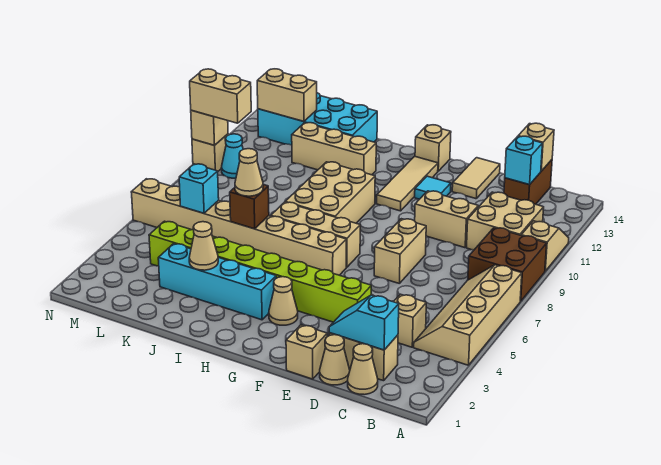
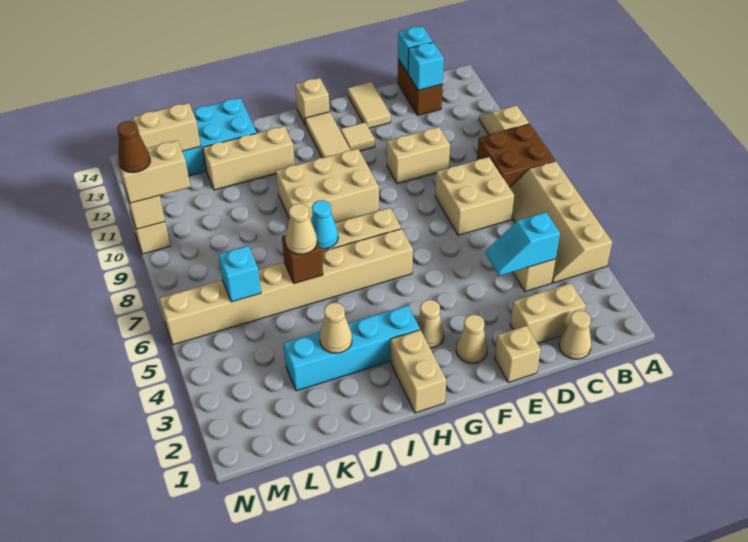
tan brick B10:C11 level 1 -> tan brick C7:D8 level 1
cyan slope C2:D2 level 2 top C -> cyan slope C4:D4 level 2 top C
tan brick C14 level 2 -> cyan brick C14 level 2
tan cone D1 level 1 -> tan cone F2 level 1
lime brick E4:L4 level 1 -> none
tan brick E7:E8 level 1 -> tan brick H1:H2 level 1
cyan tile F12 level 1 -> tan tile F12 level 1
tan brick H8:I10 level 1 -> tan brick G9:I10 level 1
cyan cone M10 level 1 -> cyan cone I7 level 2
none -> brown cone N10 level 4

